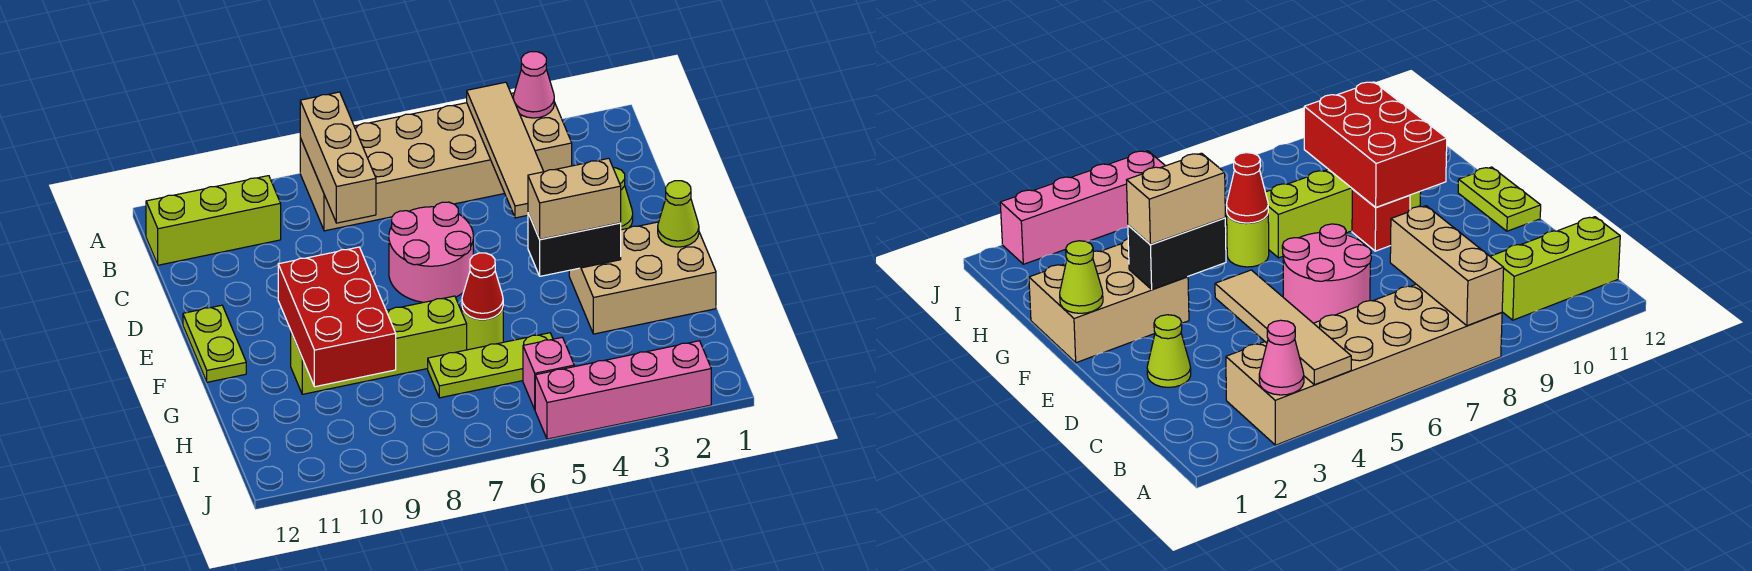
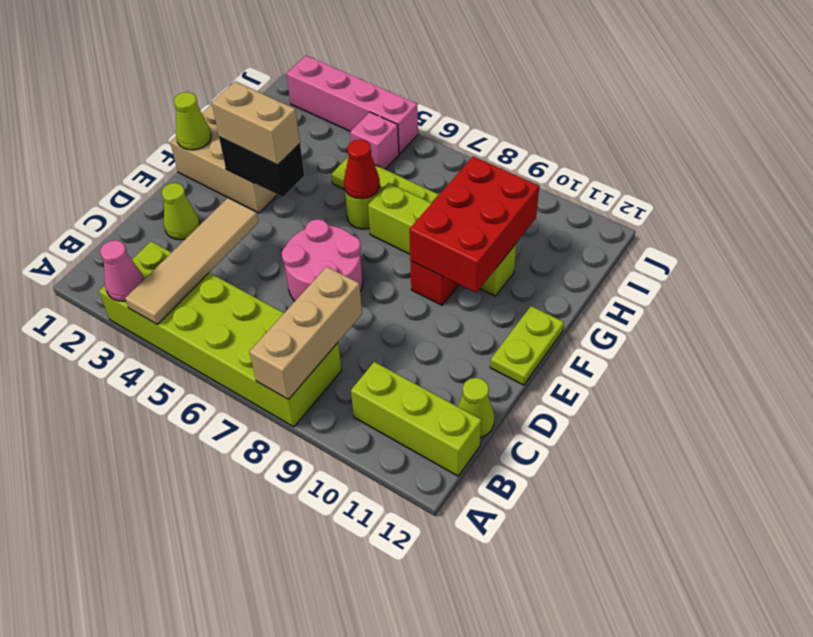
tan brick A3:B8 level 1 -> lime brick A3:B8 level 1
none -> lime cone C12 level 1

